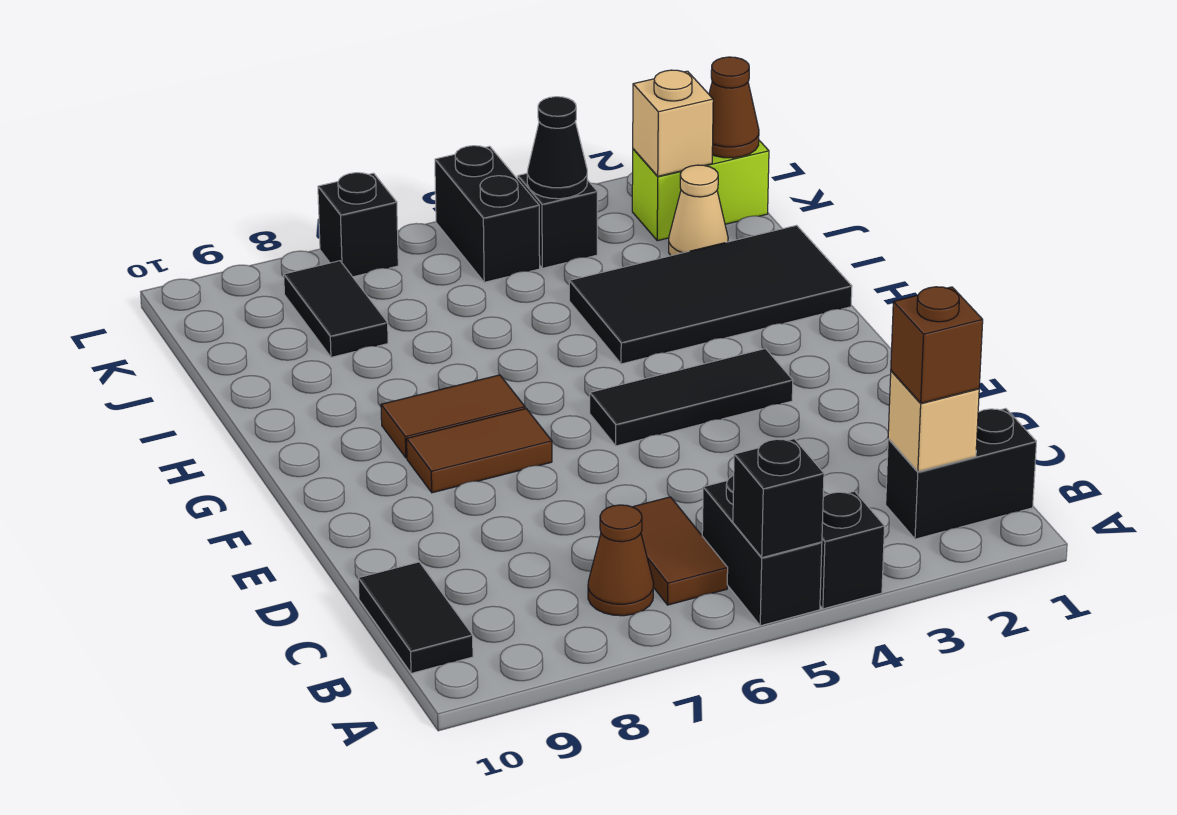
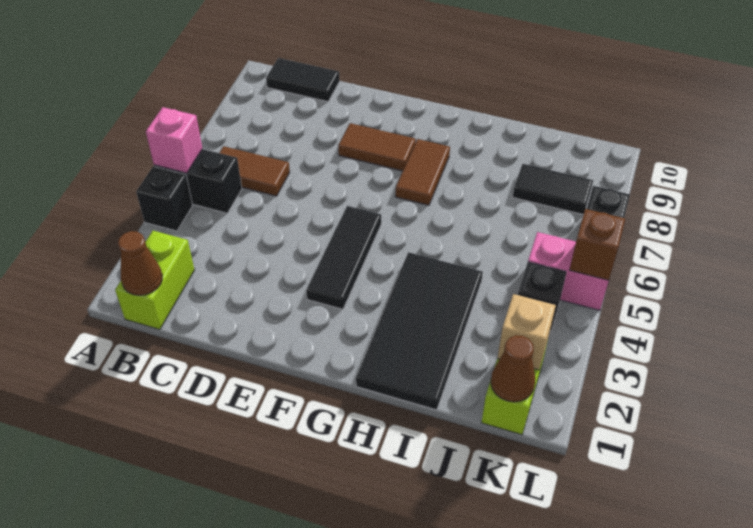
black brick A5 level 2 -> pink brick A5 level 2
black brick B1:B2 level 1 -> lime brick B1:B2 level 1
tan brick B2 level 2 -> none
brown brick B2 level 3 -> brown brick L5 level 2
brown cone B7 level 1 -> brown cone B1 level 2
brown tile F7:F8 level 1 -> brown tile E8:F8 level 1
tan cone J2 level 1 -> none
black cone K4 level 2 -> none
black brick K5:L5 level 1 -> pink brick K5:L5 level 1

